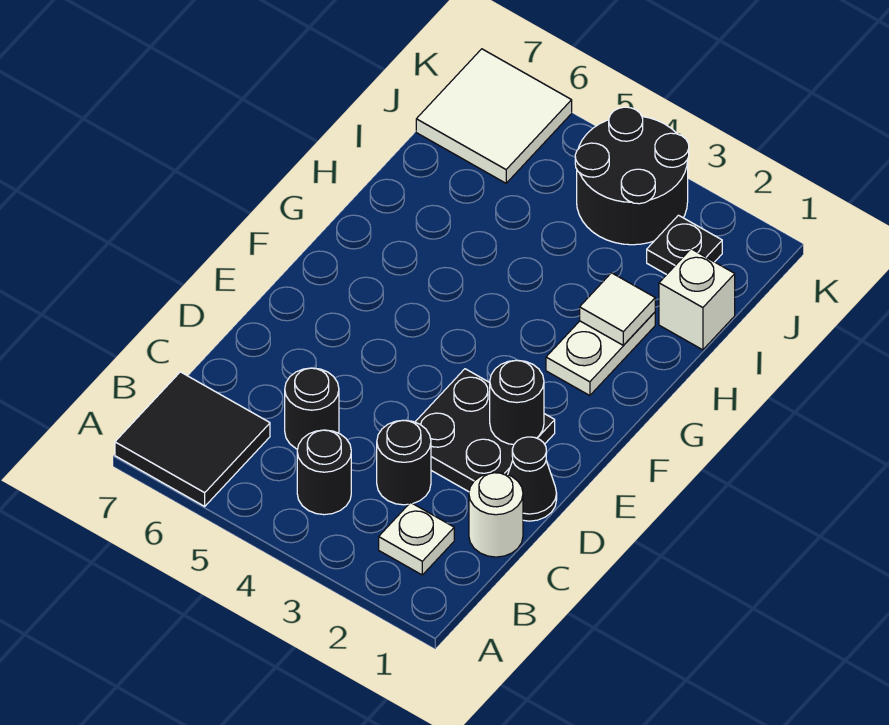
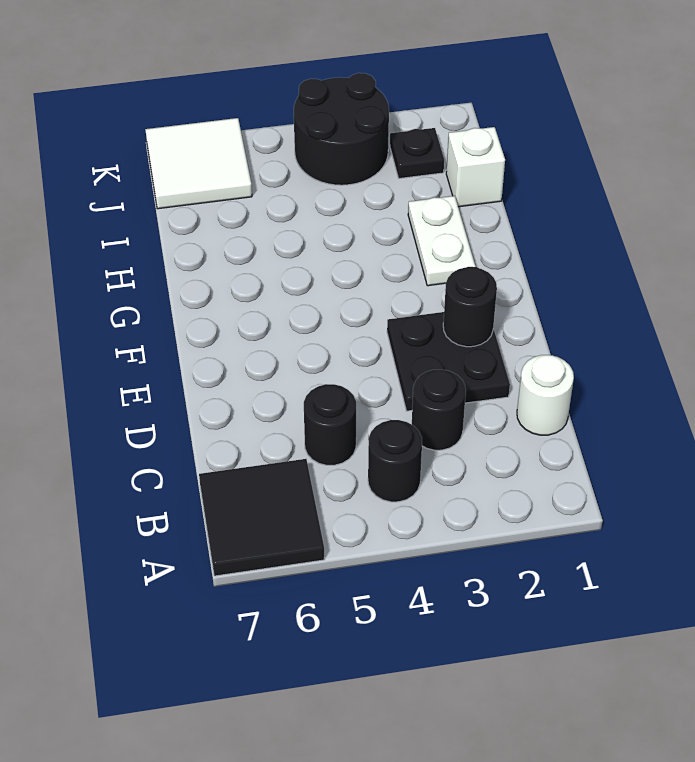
white plate B2 level 1 -> none
black cone D1 level 1 -> none
white tile H2 level 2 -> none

